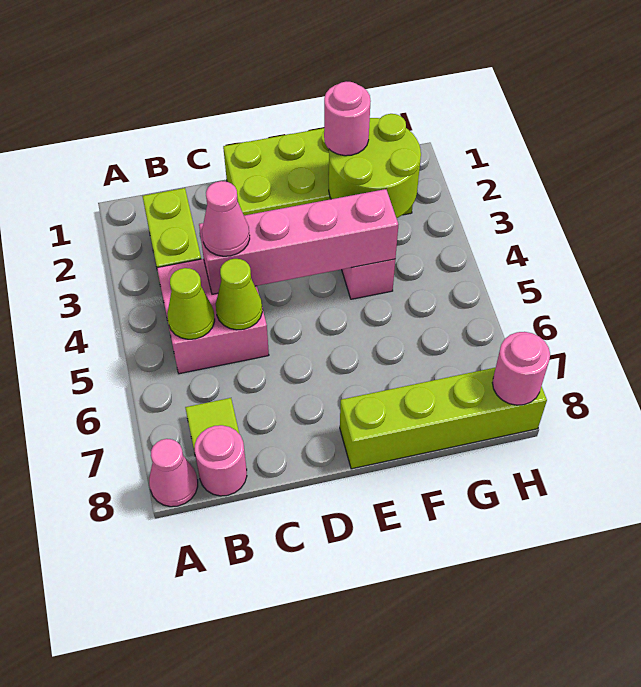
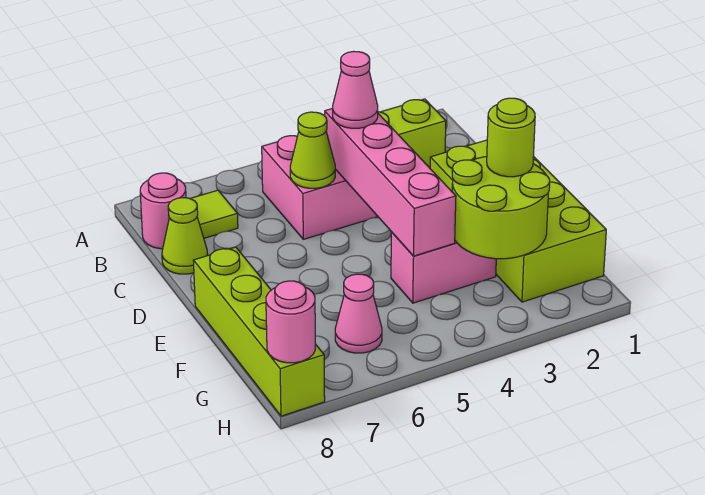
pink cone A8 level 1 -> pink cone G6 level 1
lime cone B5 level 2 -> lime cone C8 level 1
pink round brick F2 level 3 -> lime round brick F2 level 3

